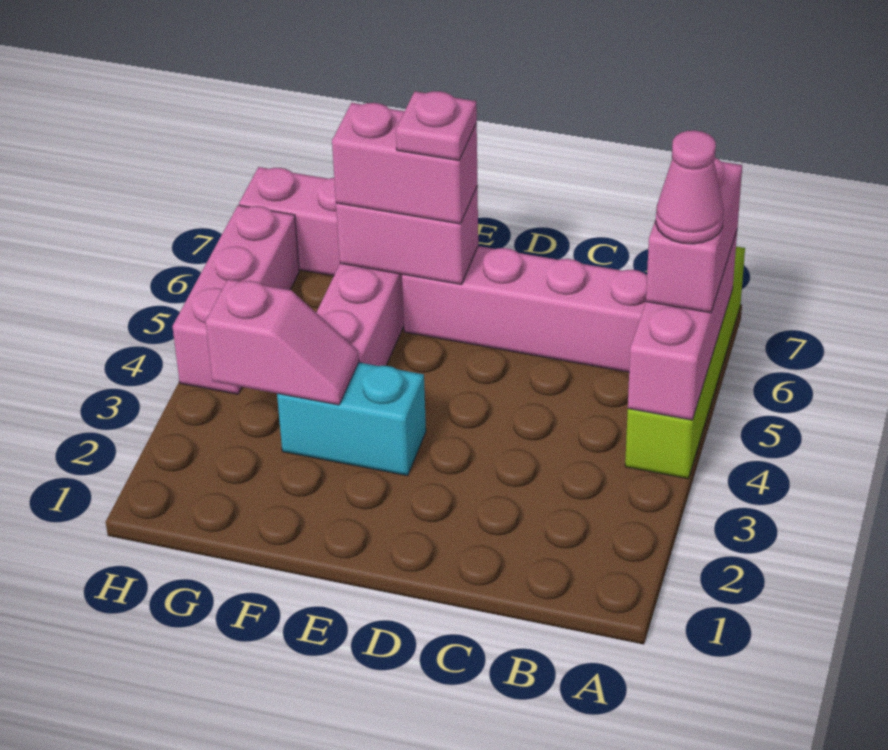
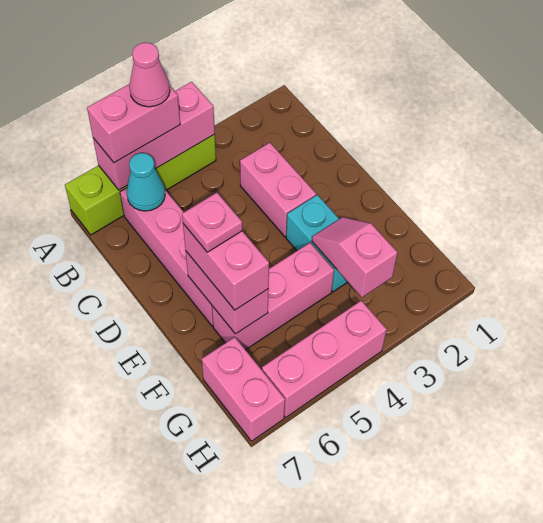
none -> cyan cone B6 level 2
none -> pink brick C3:D3 level 1

